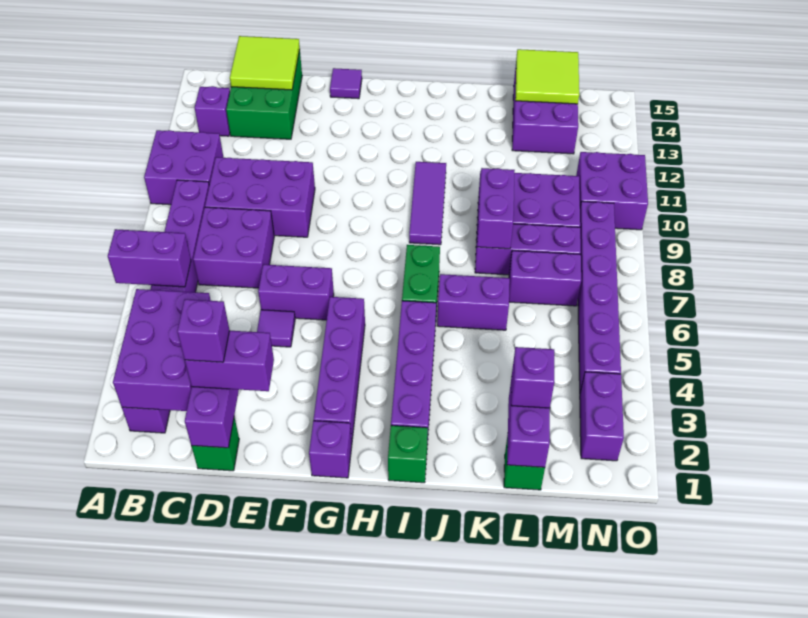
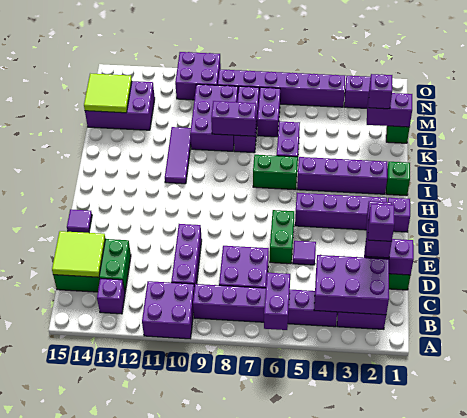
purple brick C9:E10 level 1 -> purple brick C10:E10 level 1
purple brick E6:F6 level 1 -> green brick E6:F6 level 1
purple tile I9:I11 level 1 -> purple tile I11:K11 level 1

